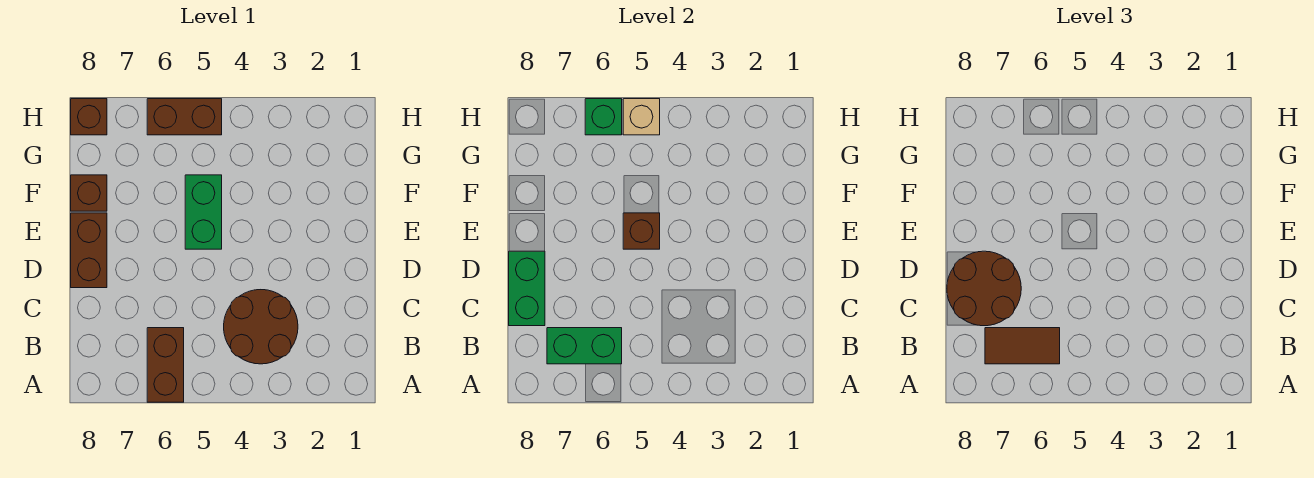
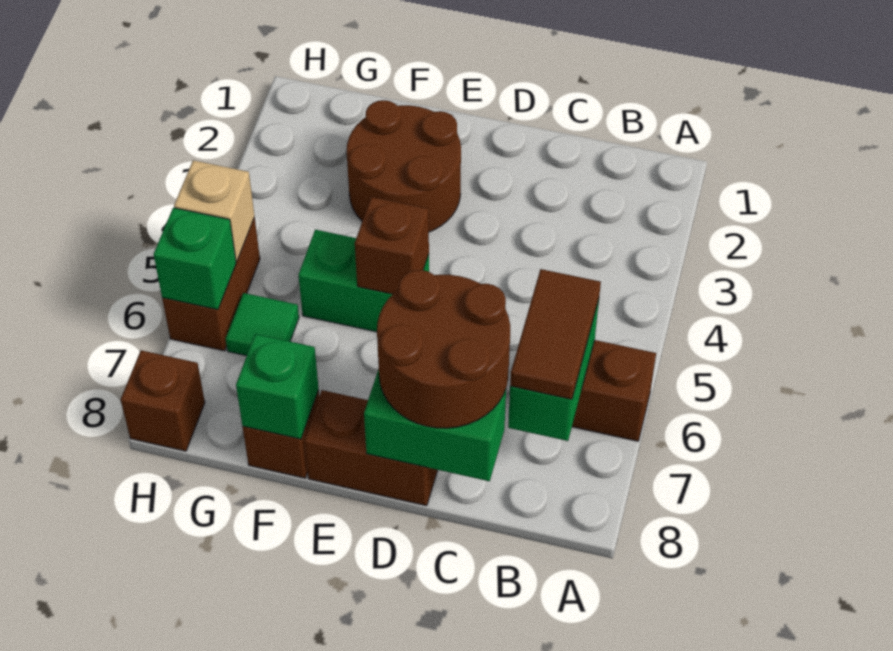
brown round brick B3:C4 level 1 -> brown round brick E2:F3 level 1
none -> green brick F8 level 2
none -> green tile G6 level 1

